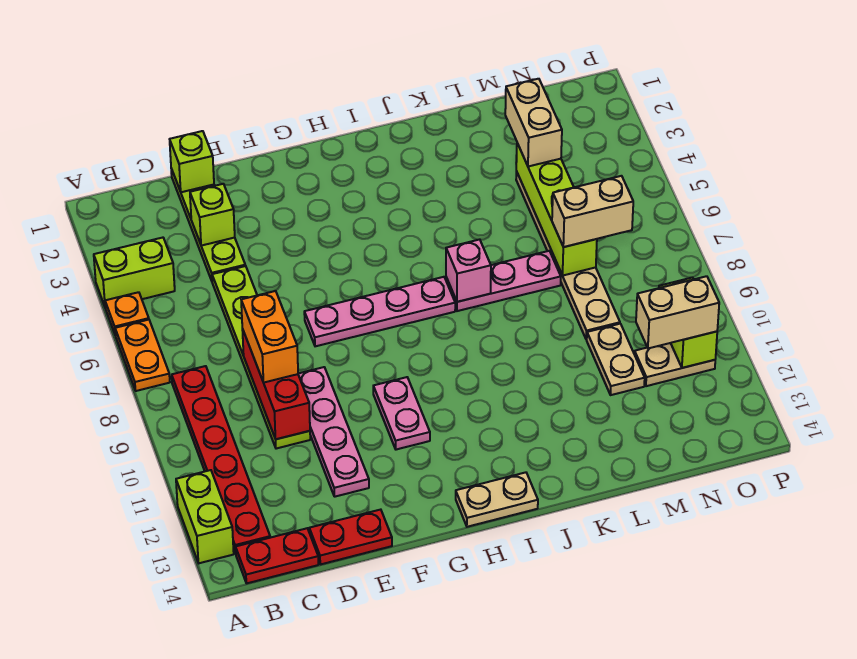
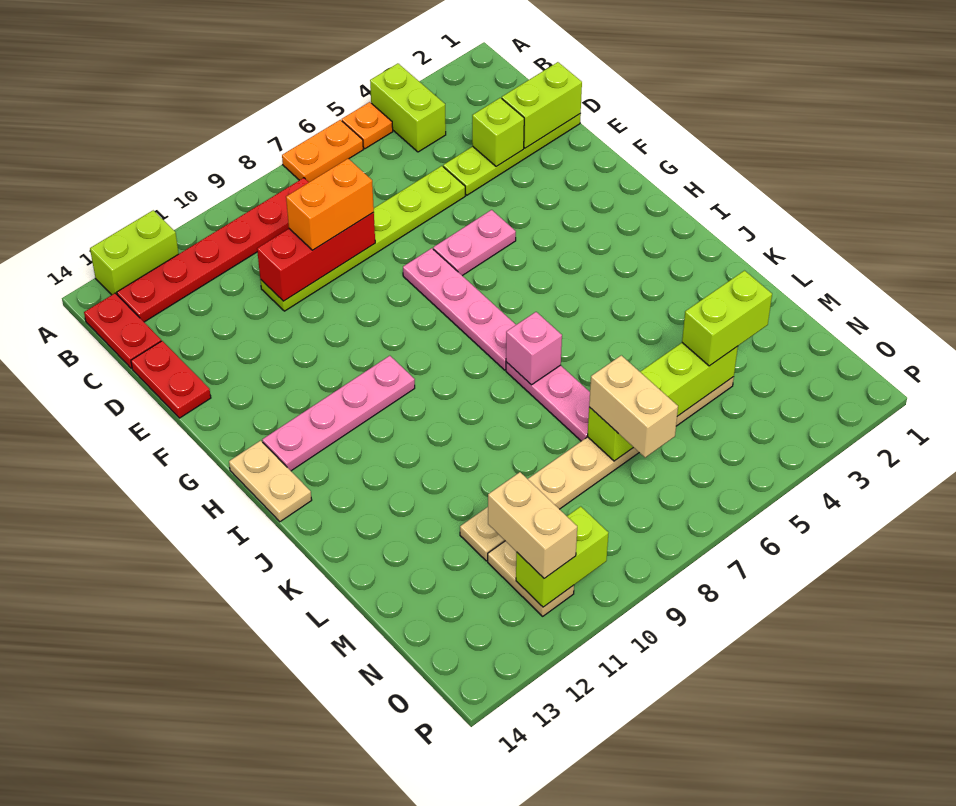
lime brick D1 level 2 -> lime brick D1:D2 level 2
pink plate E9:E12 level 1 -> pink plate H10:H13 level 1
pink plate G10:G11 level 1 -> pink plate F5:F6 level 1
tan brick M3:M4 level 3 -> lime brick M3:M4 level 3

